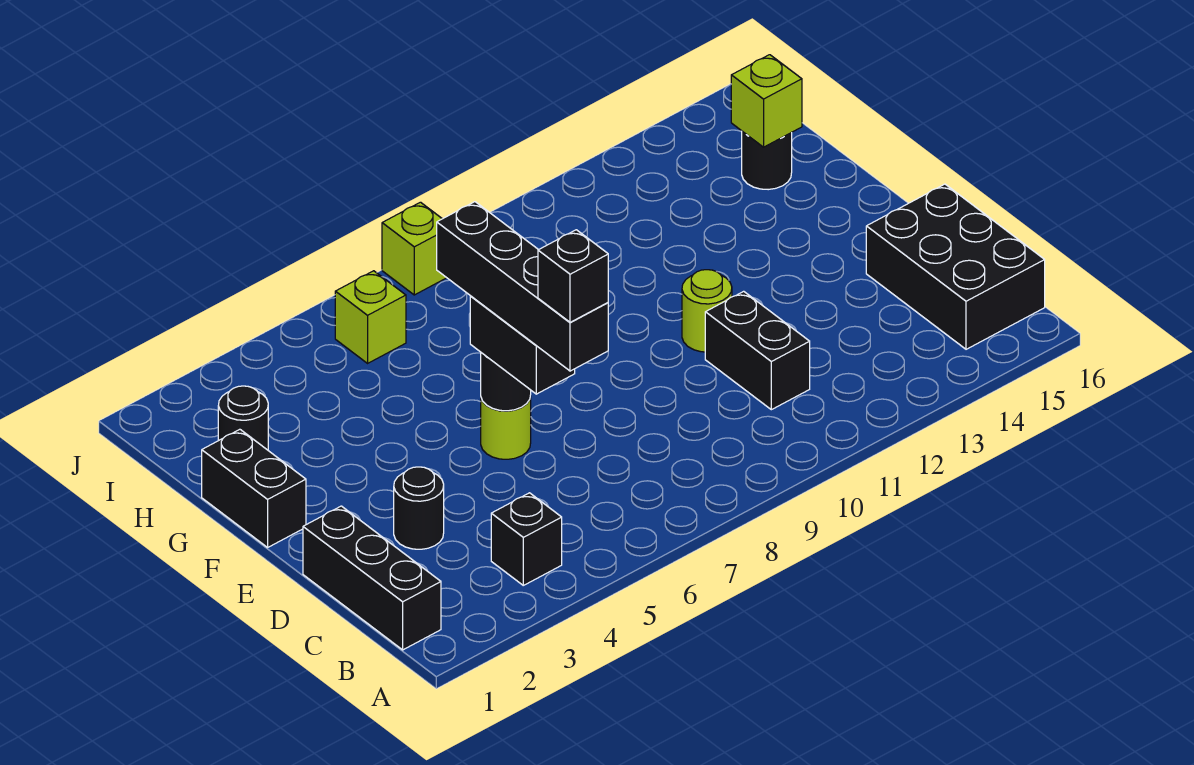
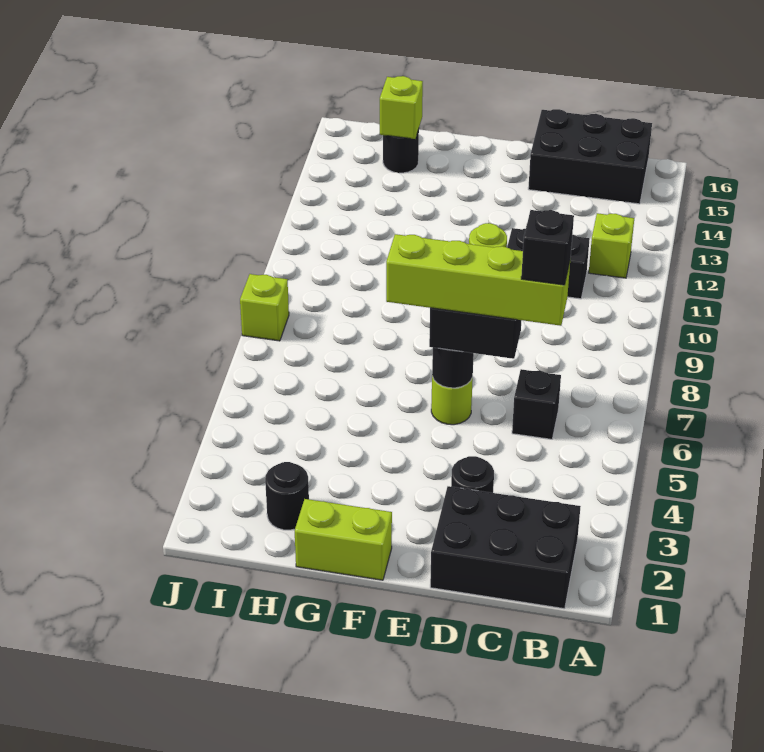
black brick B1:D1 level 1 -> black brick B1:D2 level 1
black brick B4 level 1 -> black brick C6 level 1
black brick C6:F6 level 4 -> lime brick C6:F6 level 4
black brick F1:G1 level 1 -> lime brick F1:G1 level 1
lime brick I6 level 1 -> lime brick B12 level 1

